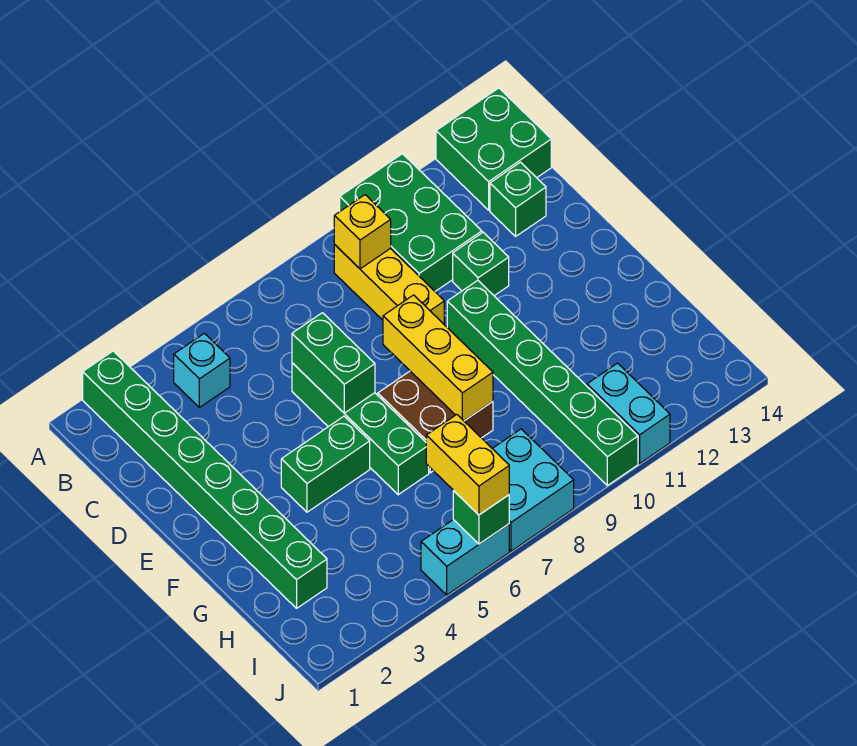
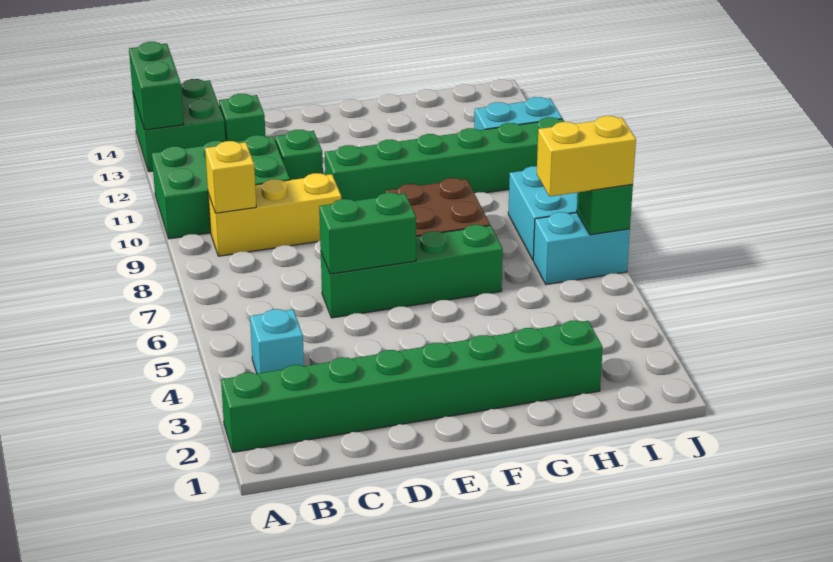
yellow brick E8:G8 level 2 -> none
green brick F4:F5 level 1 -> green brick A13:A14 level 2
cyan brick J5:J6 level 1 -> cyan brick I6:J6 level 1

